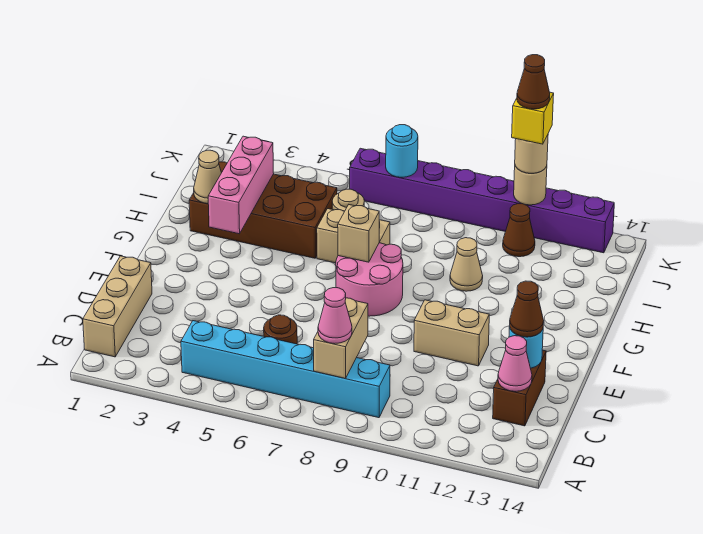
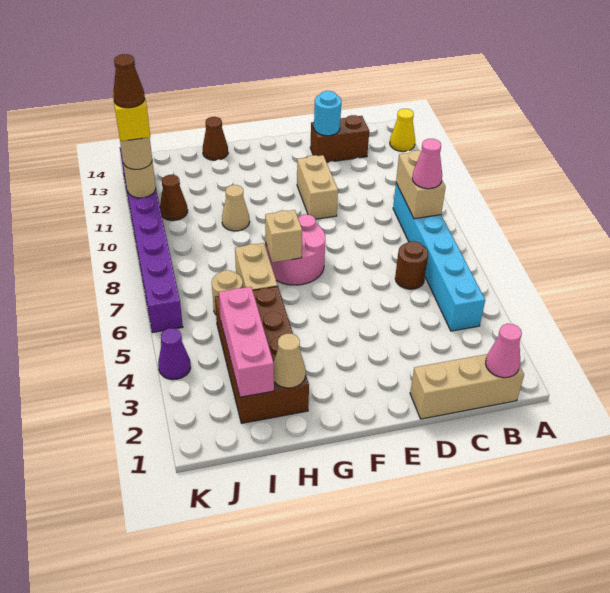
none -> yellow cone A13 level 1
tan brick B8:C8 level 2 -> tan brick B8:B9 level 2
pink cone C13 level 2 -> pink cone B1 level 2
brown cone D13 level 3 -> brown cone H14 level 1
pink brick G3:I3 level 2 -> pink brick I2:I4 level 2
none -> purple cone K4 level 1
cyan round brick K7 level 2 -> none

